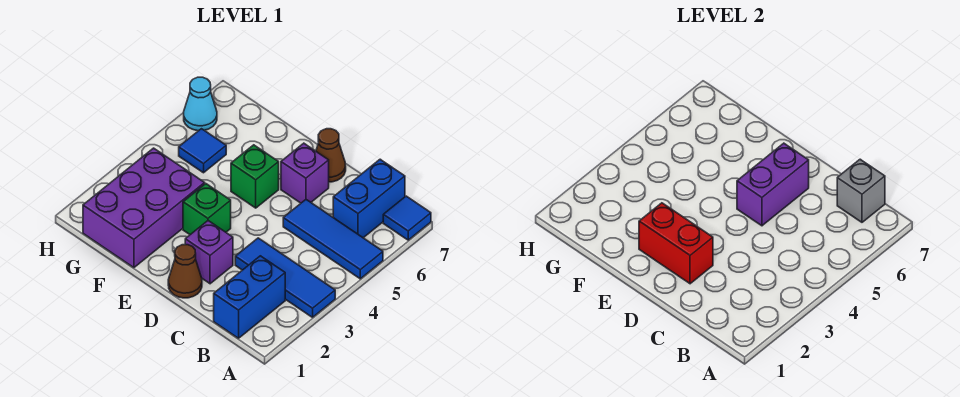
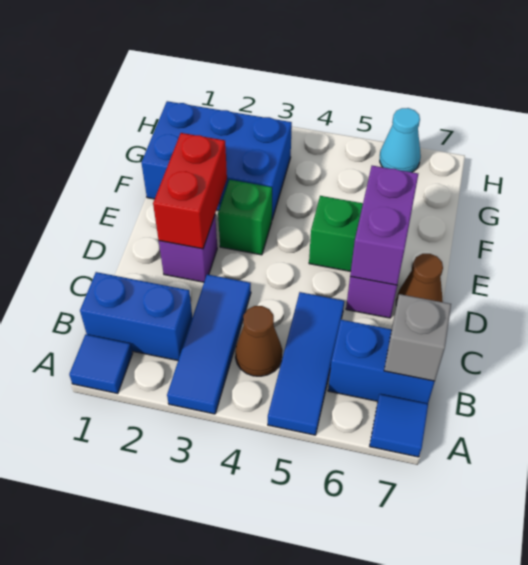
brown cone D1 level 1 -> brown cone B4 level 1
purple brick D5:D6 level 2 -> purple brick D6:E6 level 2
purple brick F1:G3 level 1 -> blue brick F1:G3 level 1
blue tile G5 level 1 -> blue tile A1 level 1

